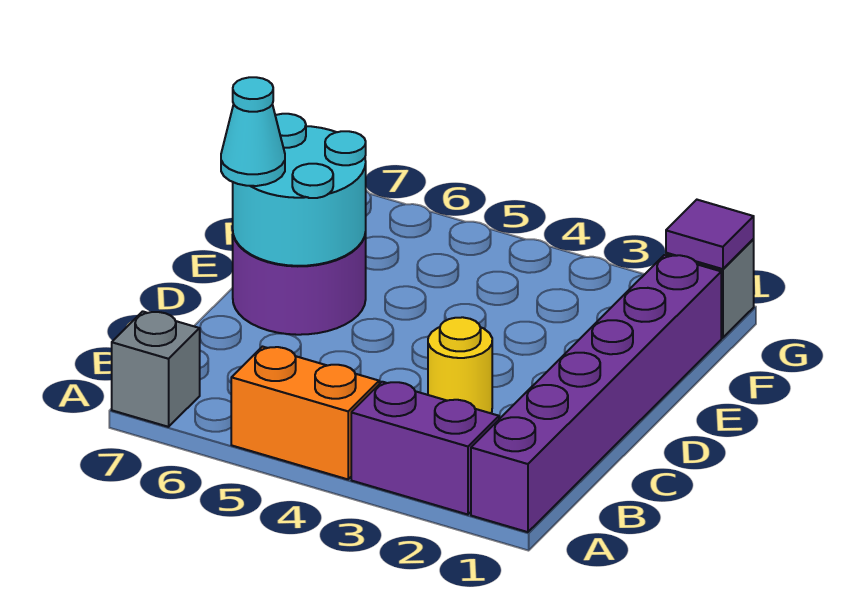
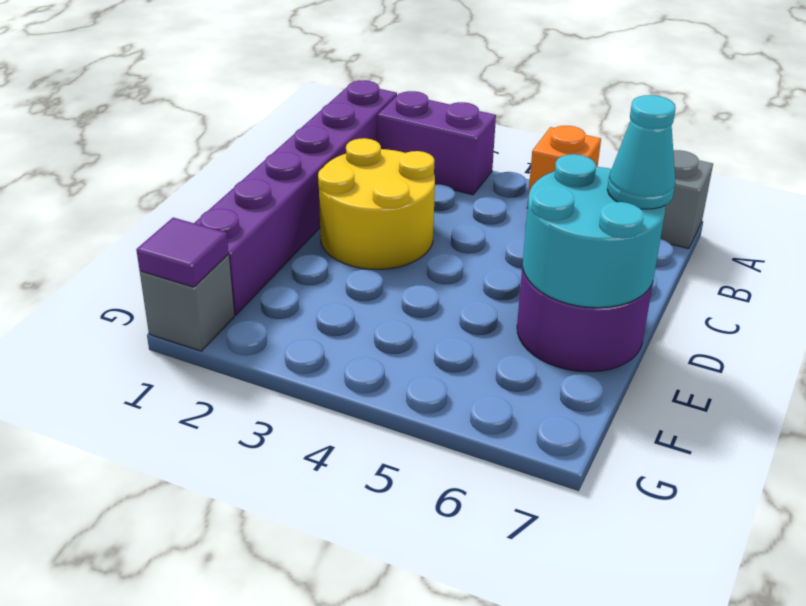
orange brick A4:A5 level 1 -> orange brick A5 level 1
yellow round brick C3 level 1 -> yellow round brick C2:D3 level 1

